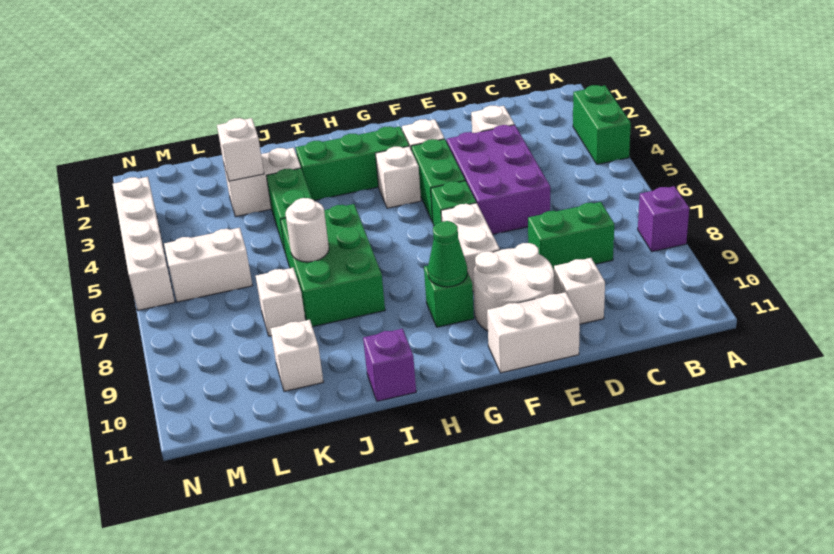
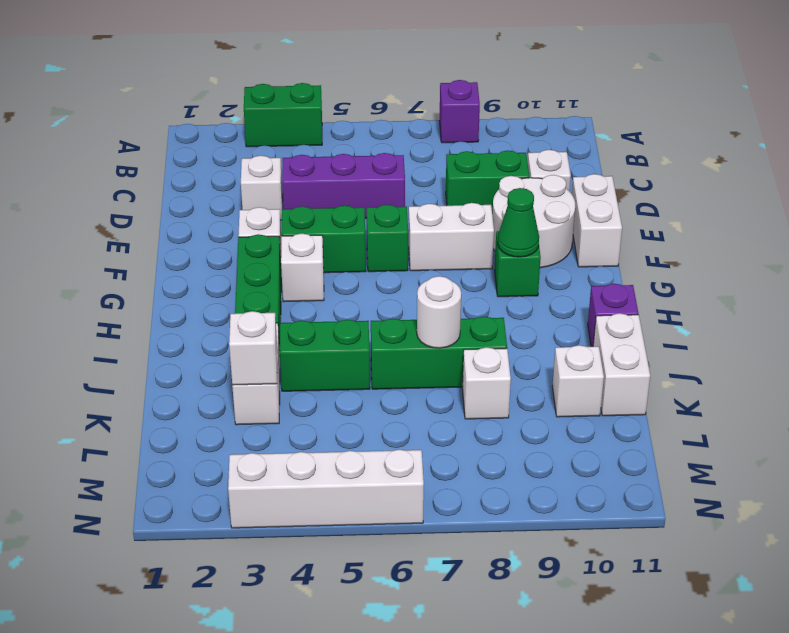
green brick C8:D8 level 1 -> green brick D8:D9 level 1
purple brick D4:E6 level 1 -> purple brick D4:D6 level 1
green brick I6:J8 level 1 -> green brick J6:J8 level 1
white brick L6:M6 level 1 -> white brick J11:K11 level 1

